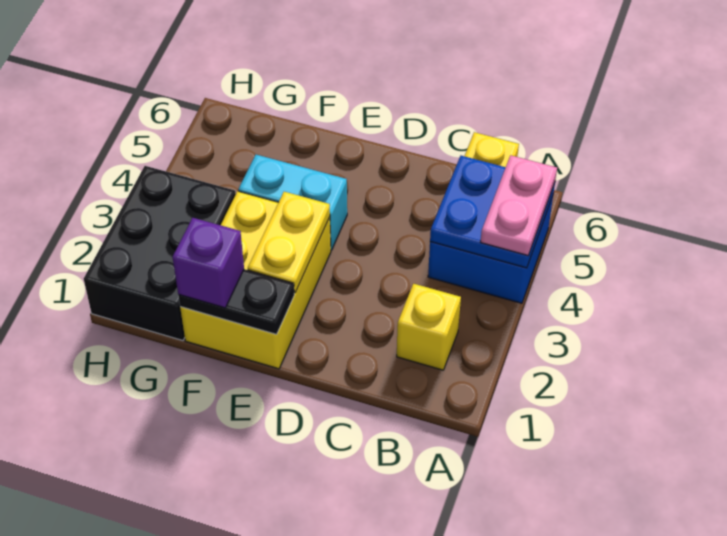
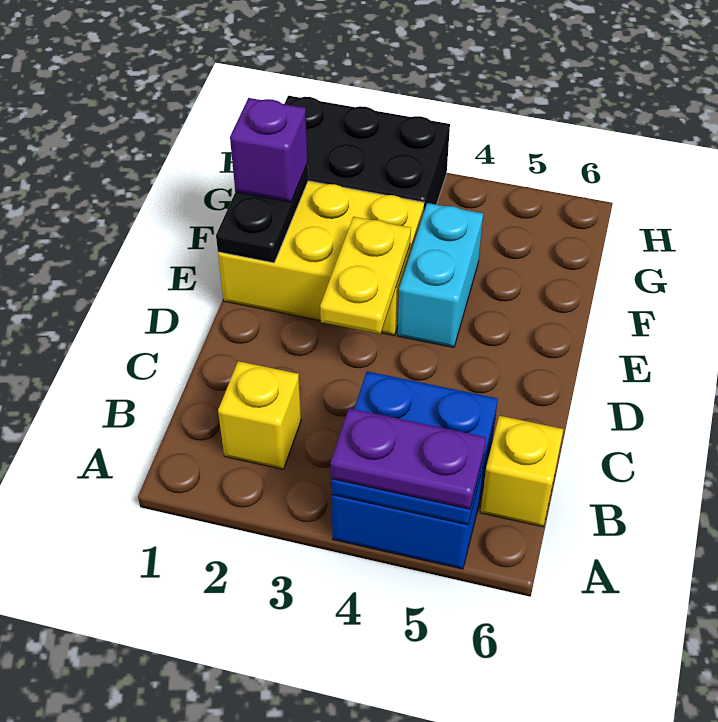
pink plate A4:A5 level 3 -> purple plate A4:A5 level 3
yellow plate E2:E3 level 2 -> yellow plate D3:E3 level 2

